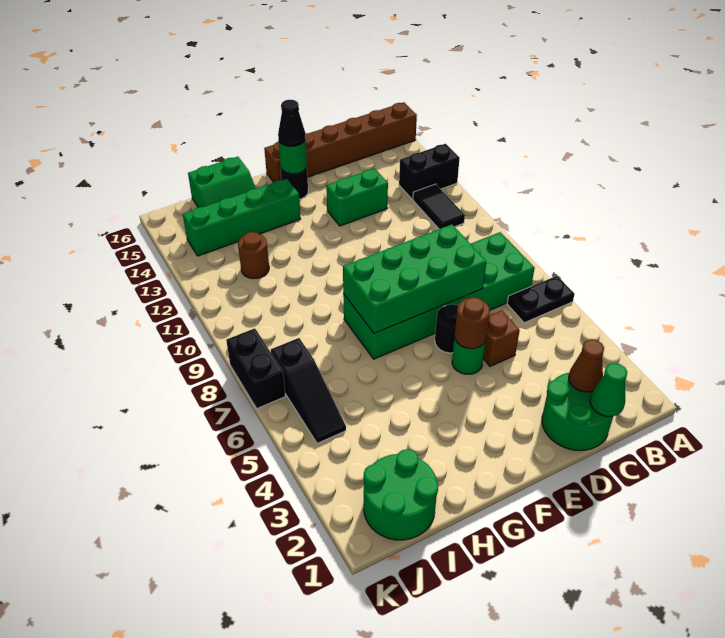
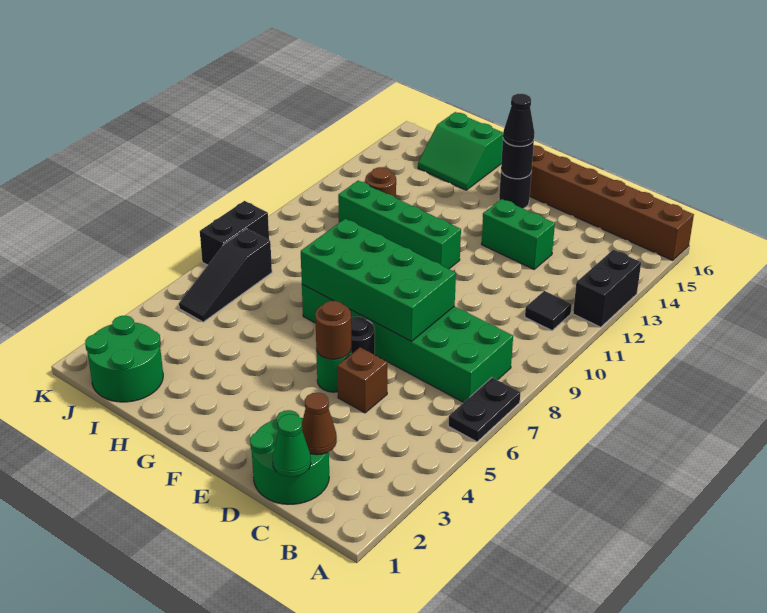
black plate A6:B6 level 1 -> black plate A6:A7 level 1
black brick A13:B13 level 1 -> black brick A12:A13 level 1
black tile B11:B12 level 1 -> black tile B11 level 1
green round brick F15 level 2 -> black round brick F15 level 2
green brick G14:J14 level 1 -> green brick F11:I11 level 1

